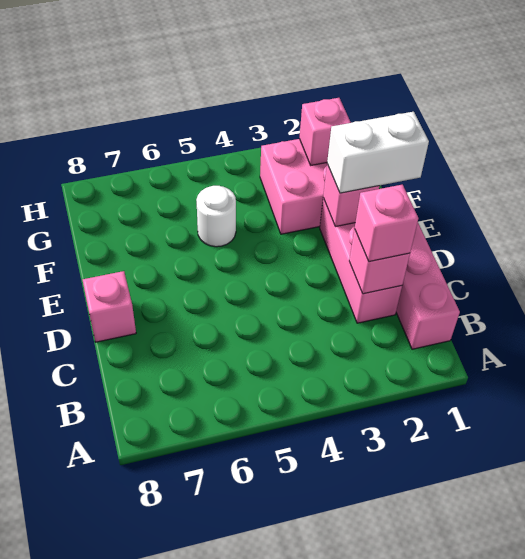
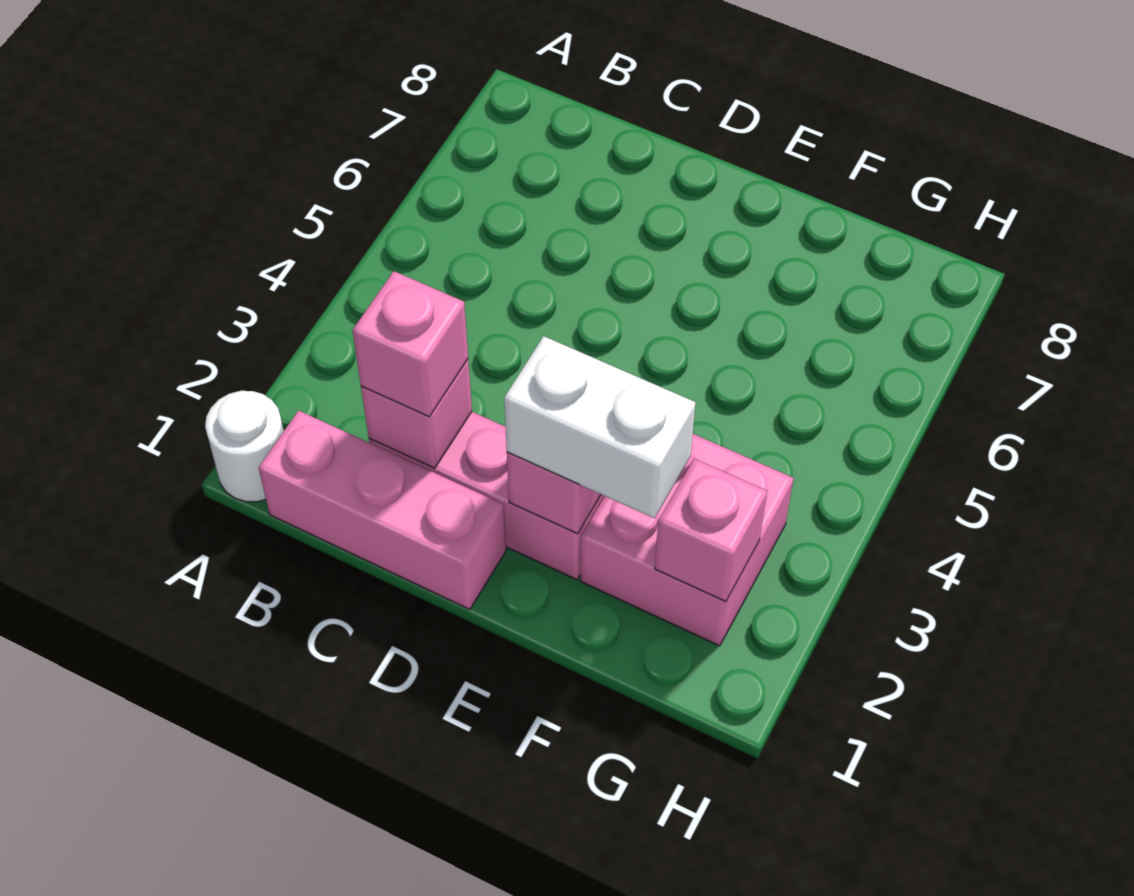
pink brick D8 level 1 -> none
white brick E1:E2 level 3 -> white brick E2:F2 level 3
white round brick F5 level 1 -> white round brick A1 level 1

